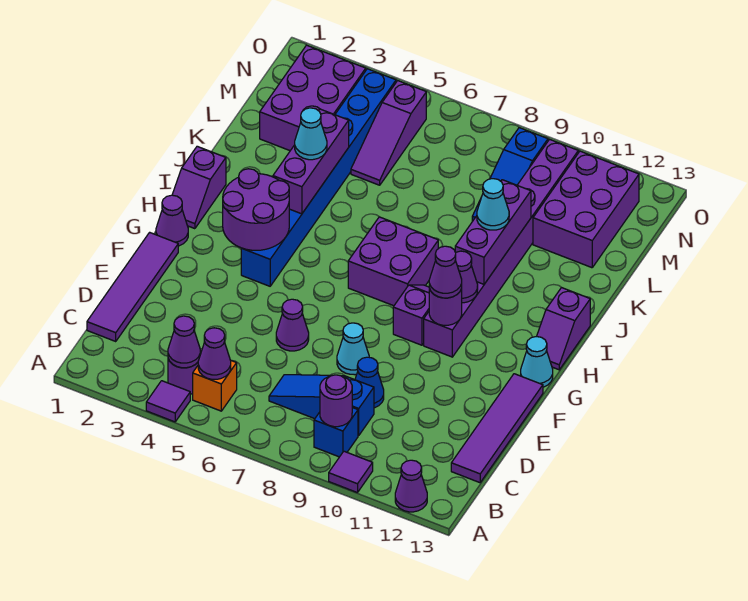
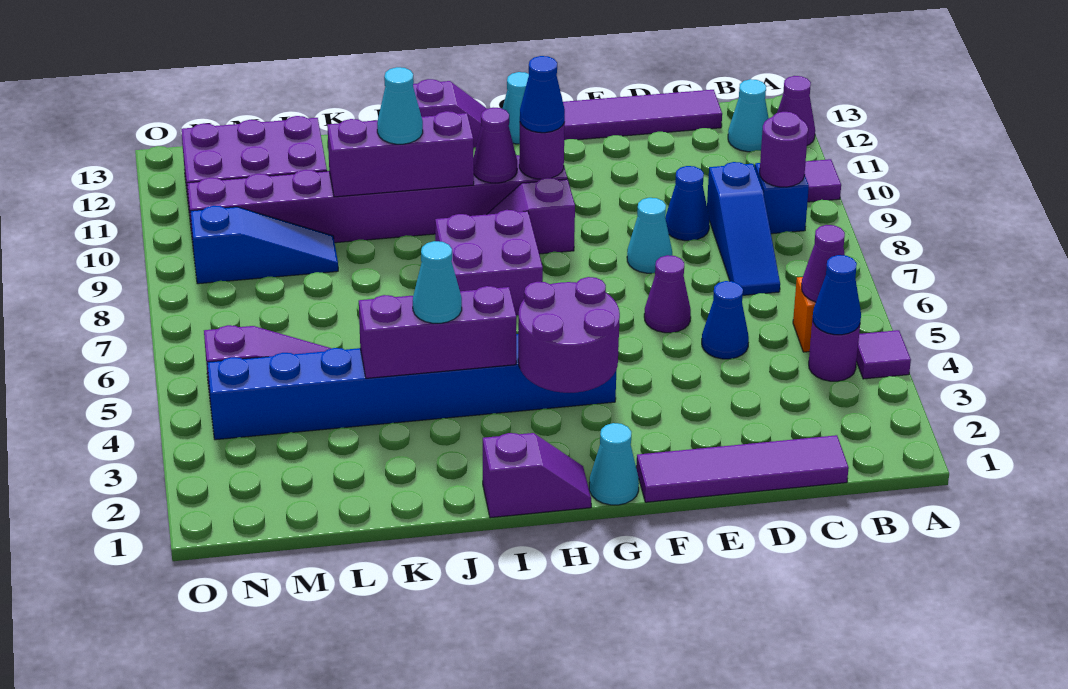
purple cone B4 level 2 -> blue cone B4 level 2
none -> cyan cone B12 level 1
none -> blue cone D5 level 1
purple cone G1 level 1 -> cyan cone G1 level 1
purple cone G10 level 3 -> blue cone G10 level 3
purple brick L2:N3 level 1 -> none

